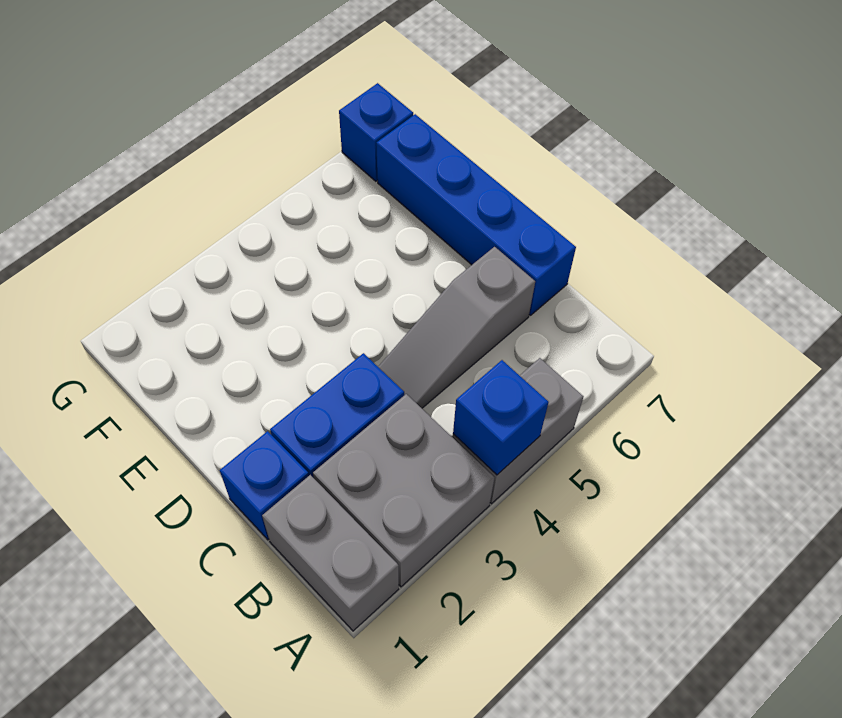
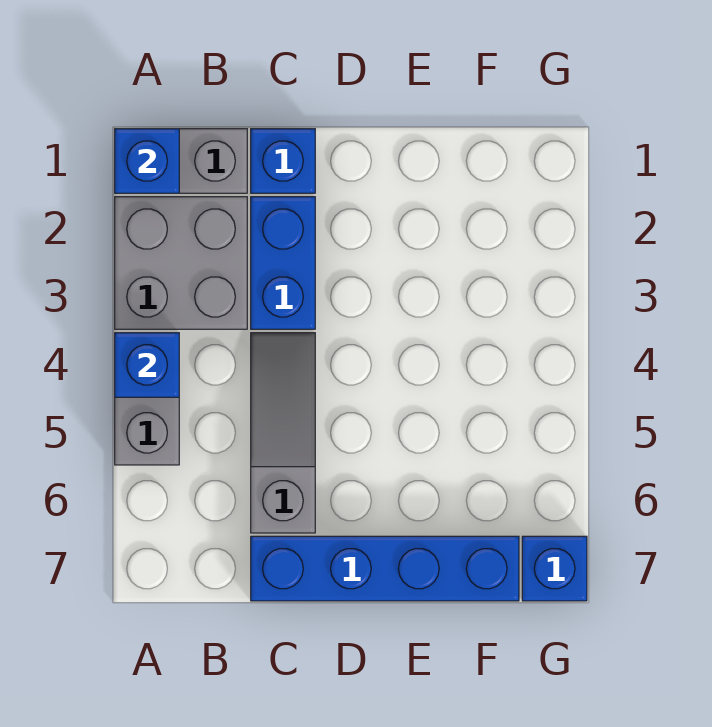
none -> blue brick A1 level 2

